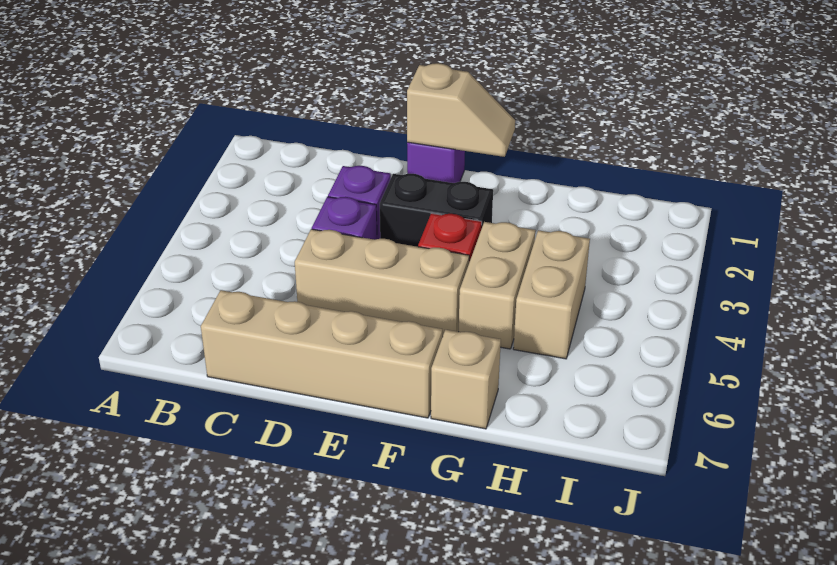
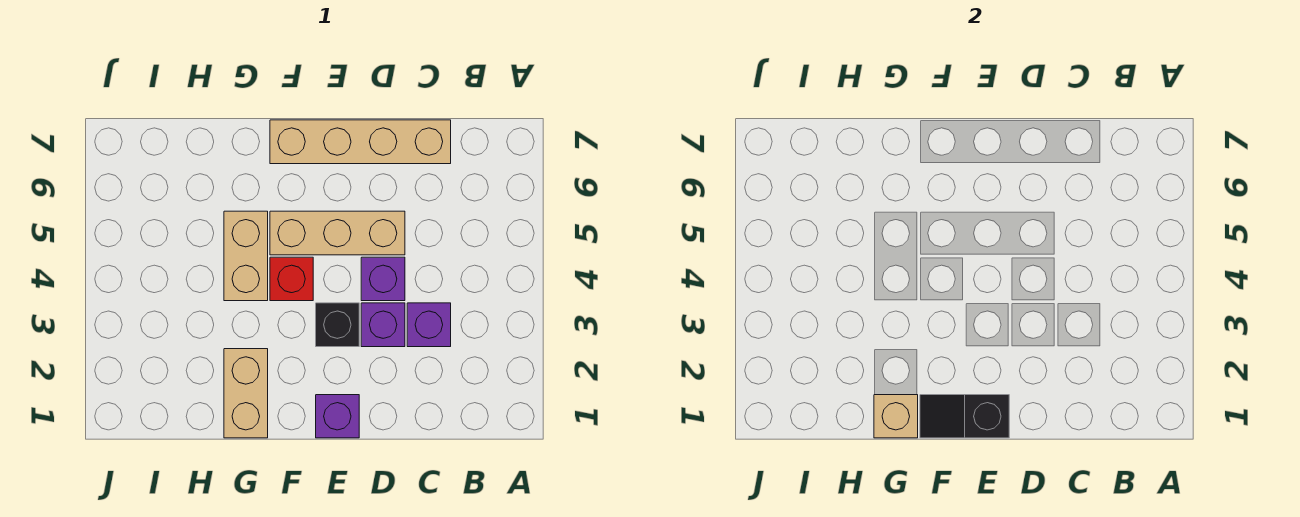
none -> purple brick C3 level 1
tan slope E1:F1 level 2 top E -> black slope E1:F1 level 2 top E
black brick E3:F3 level 1 -> black brick E3 level 1
tan brick G7 level 1 -> tan brick G1 level 2
tan brick H4:H5 level 1 -> tan brick G1:G2 level 1

